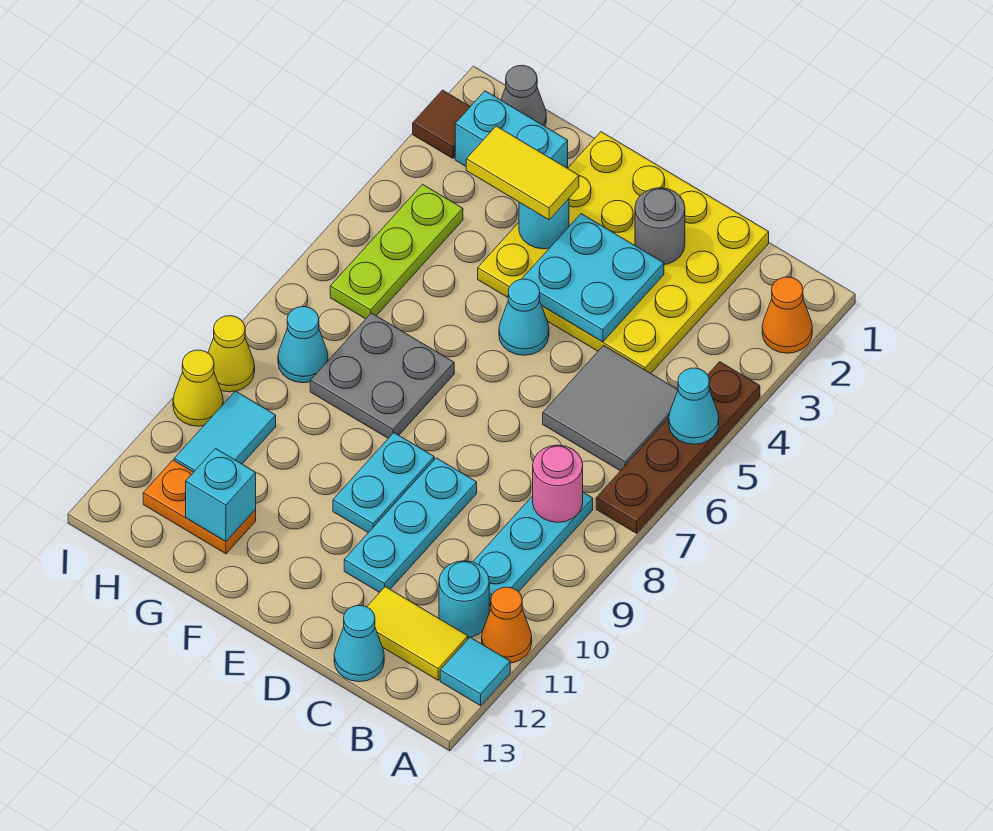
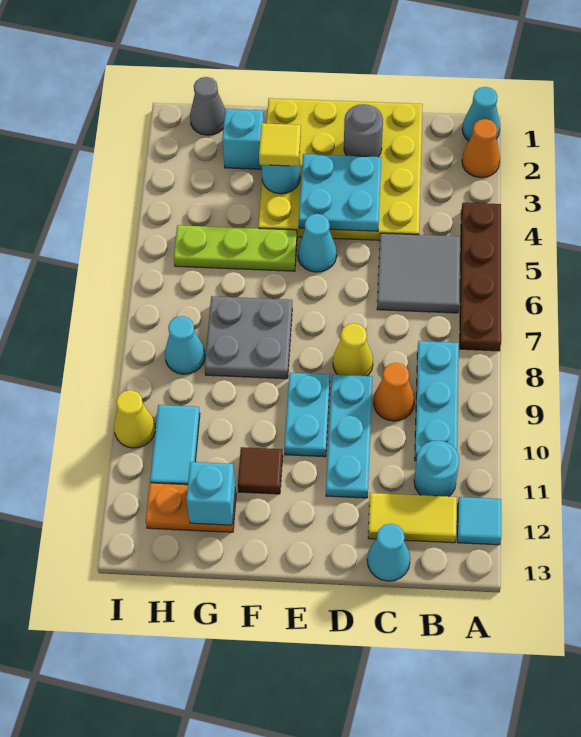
cyan cone A5 level 2 -> cyan cone A1 level 1
orange cone A11 level 1 -> orange cone C9 level 1
pink round brick B8 level 2 -> none
yellow tile F3:G3 level 3 -> yellow tile F3 level 3
cyan brick G2:H2 level 1 -> cyan brick G2 level 1
lime plate H4:H6 level 1 -> lime plate F5:H5 level 1
brown tile I2 level 1 -> brown tile F11 level 1
yellow cone I9 level 1 -> yellow cone D8 level 1

